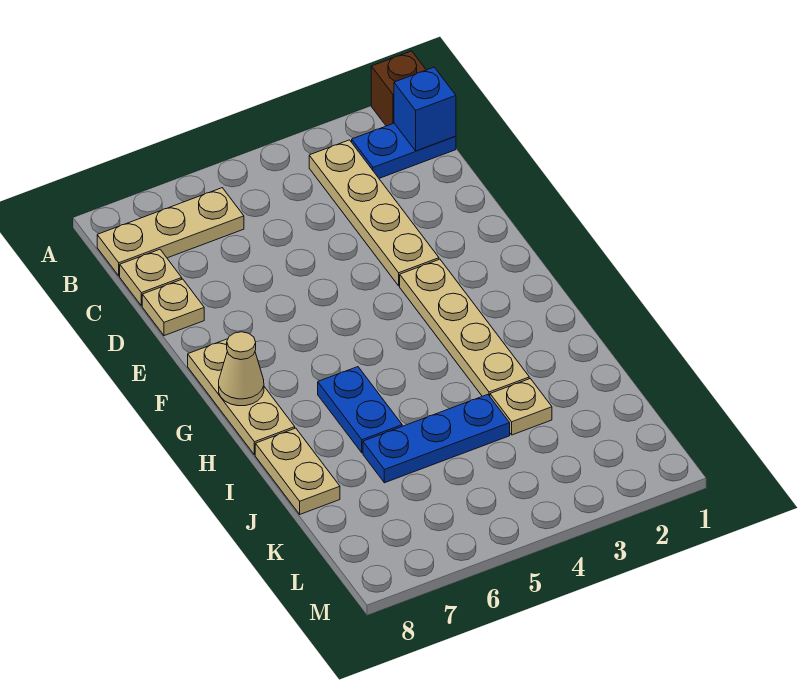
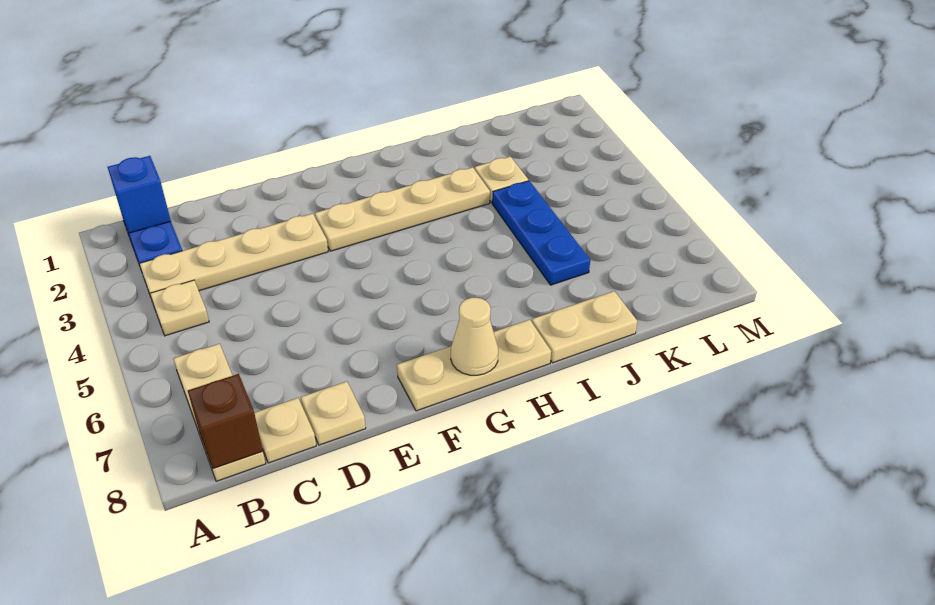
brown brick A1 level 1 -> brown brick B8 level 2
none -> tan plate B4 level 1
blue plate H6:I6 level 1 -> none

